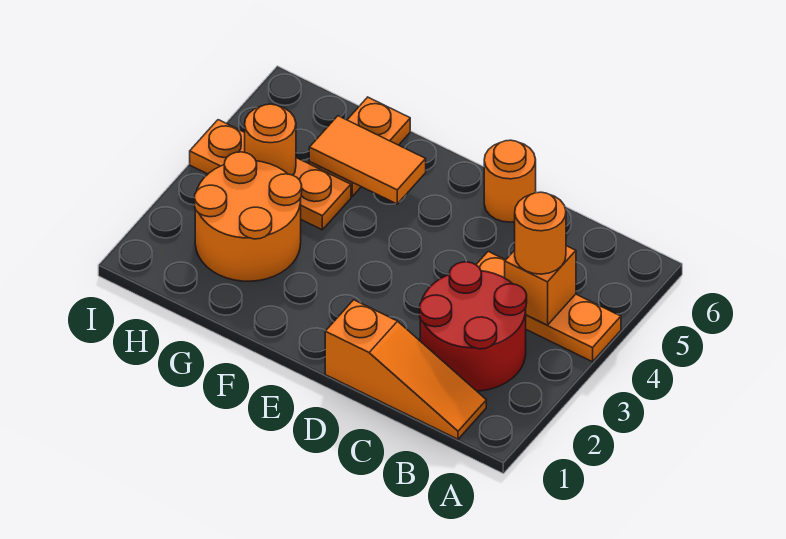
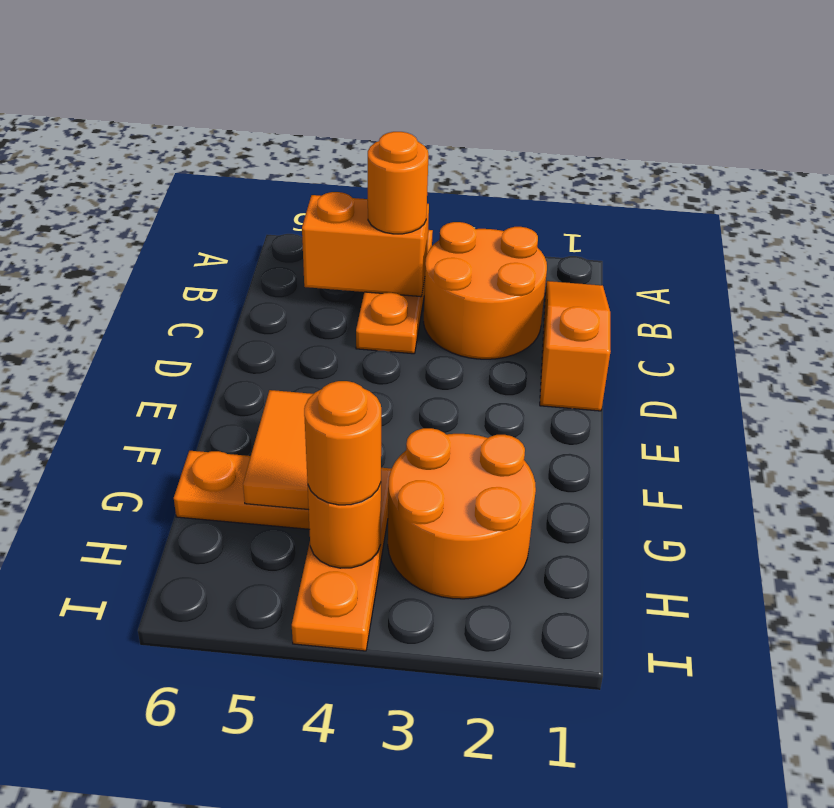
red round brick B2:C3 level 1 -> orange round brick B2:C3 level 1
orange brick B4 level 2 -> orange brick B4:B5 level 2
orange round brick D6 level 1 -> orange round brick H4 level 3

